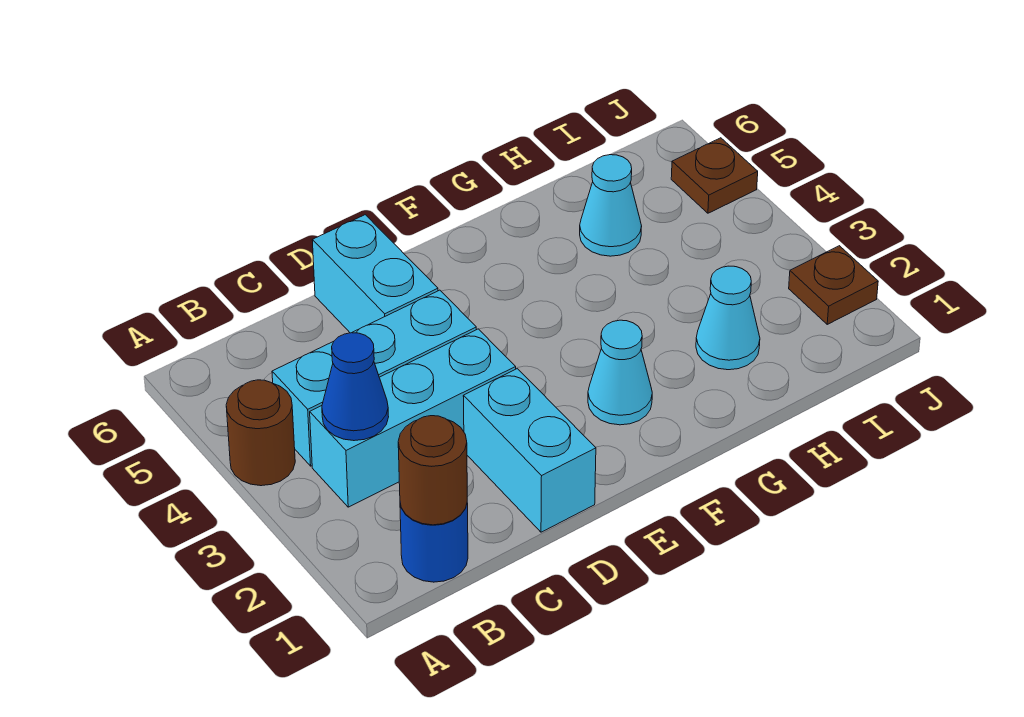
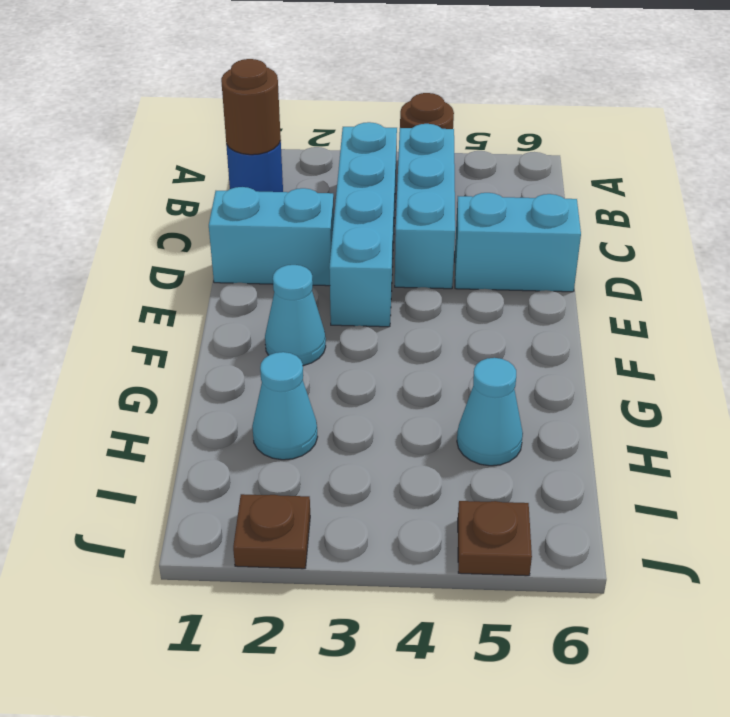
cyan brick B3:D3 level 1 -> cyan brick B3:E3 level 1
blue cone B3 level 2 -> none

